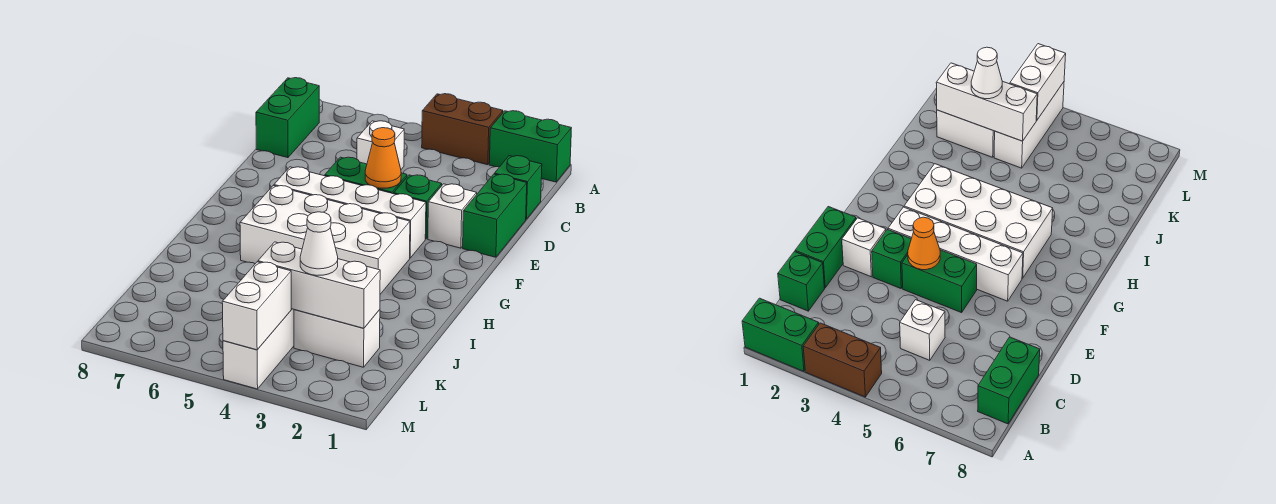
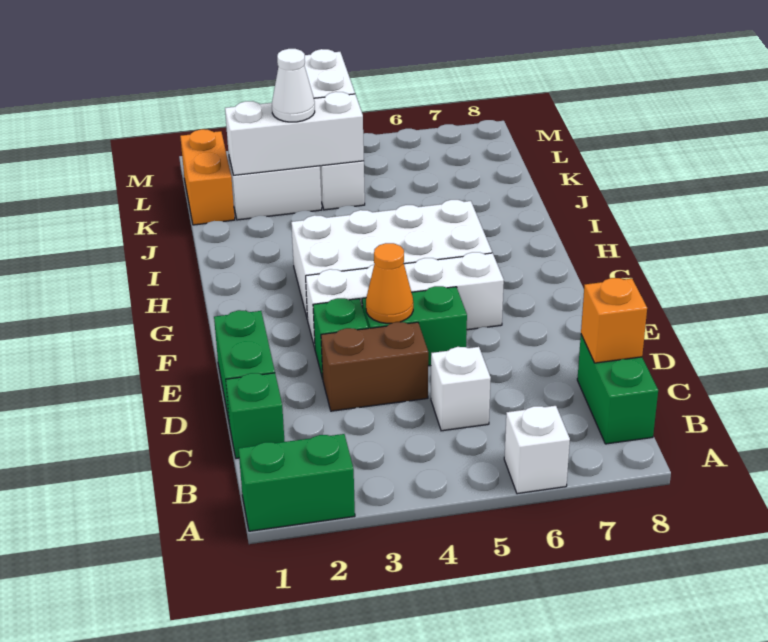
brown brick A3:A4 level 1 -> brown brick D3:D4 level 1
none -> orange brick C8 level 2
white brick E2 level 1 -> white brick A6 level 1
none -> orange brick K1:L1 level 1

